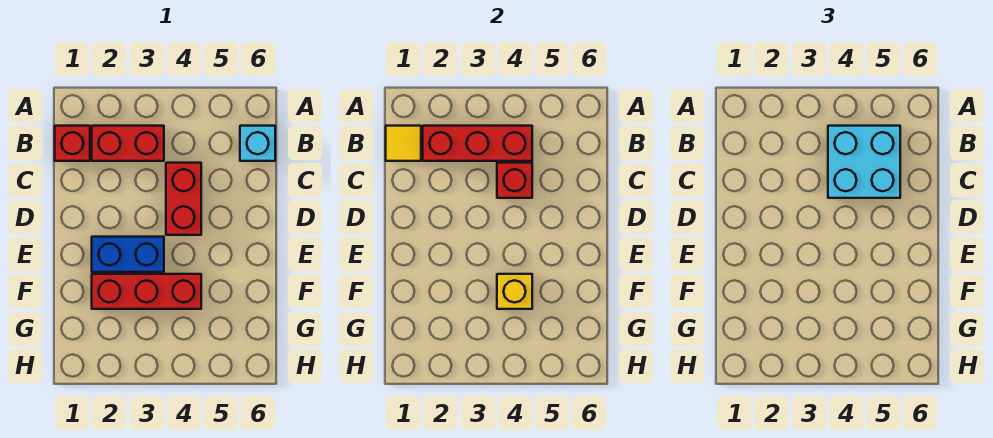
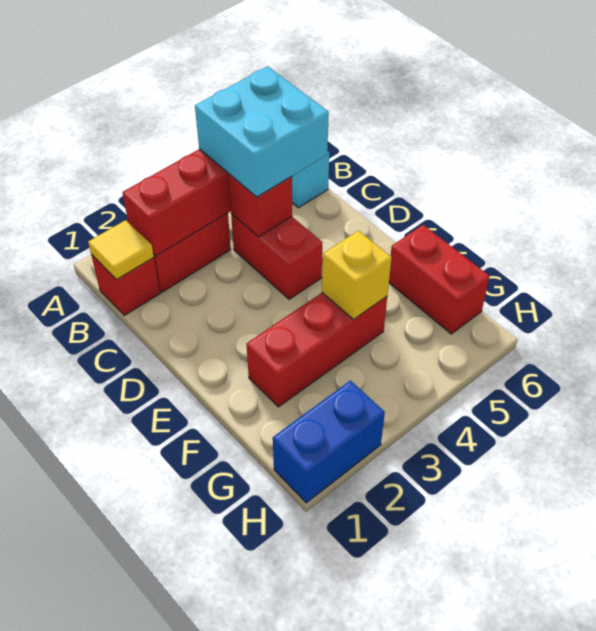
blue brick E2:E3 level 1 -> blue brick H1:H2 level 1
none -> red brick F6:G6 level 1

